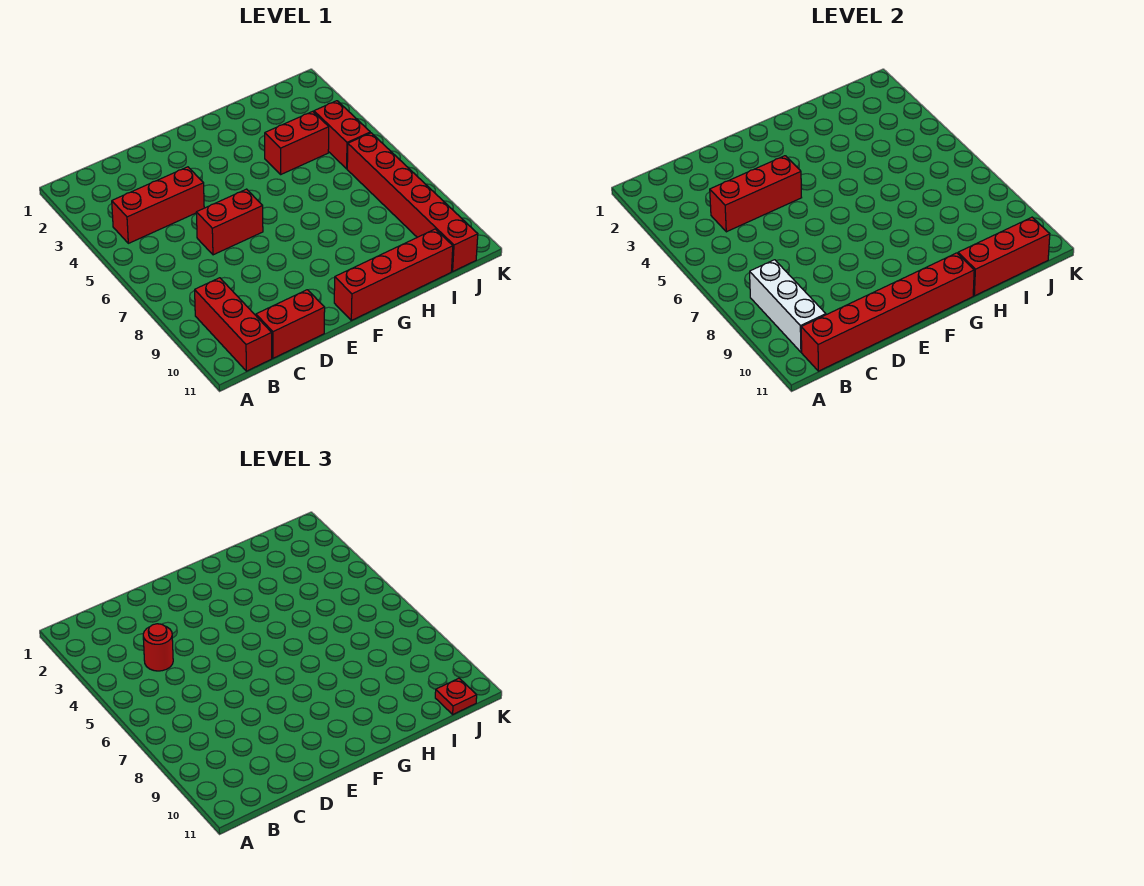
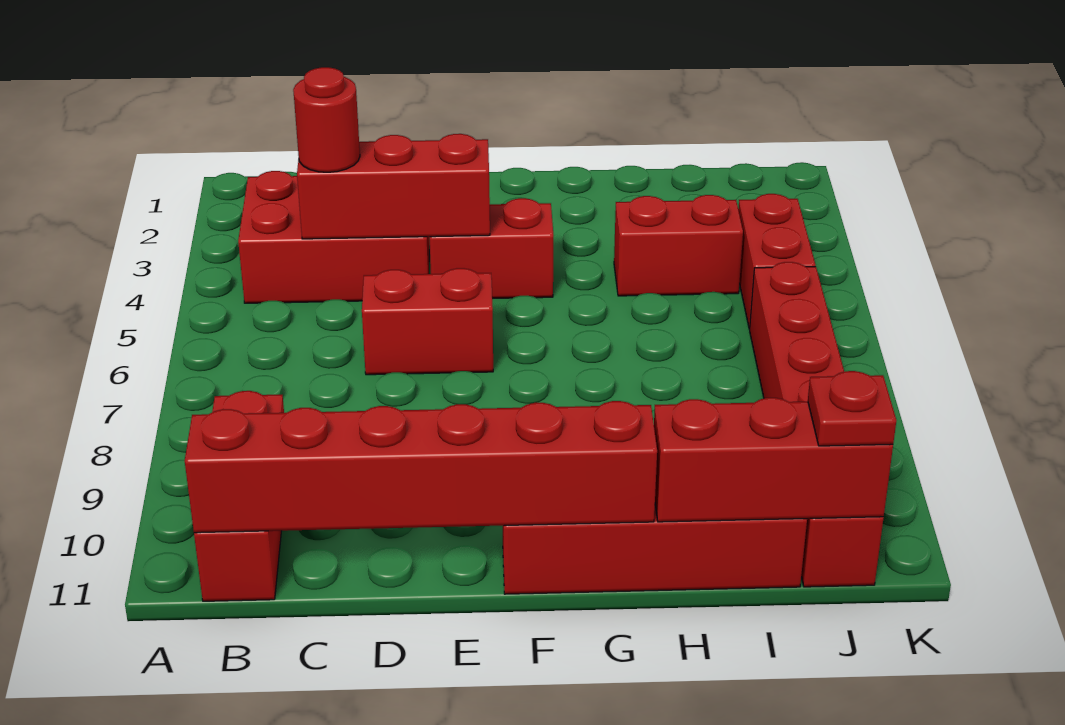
red brick B4:D4 level 1 -> red brick B3:D4 level 1
white brick B8:B10 level 2 -> none
red brick C11:D11 level 1 -> red brick E4:F4 level 1

